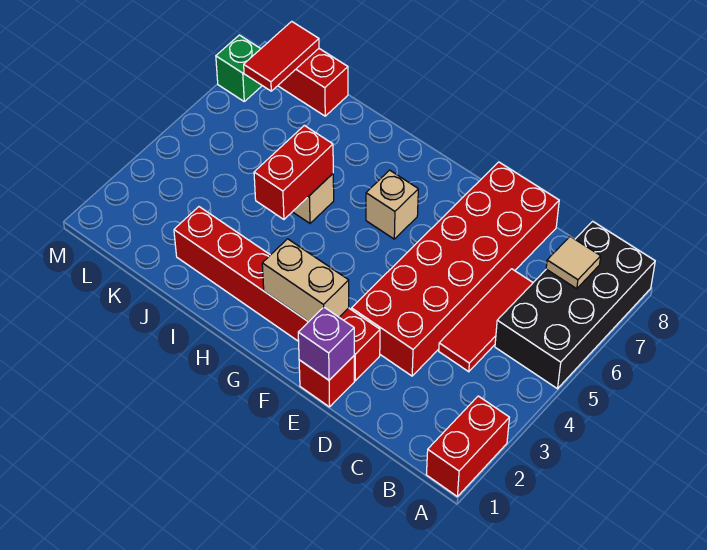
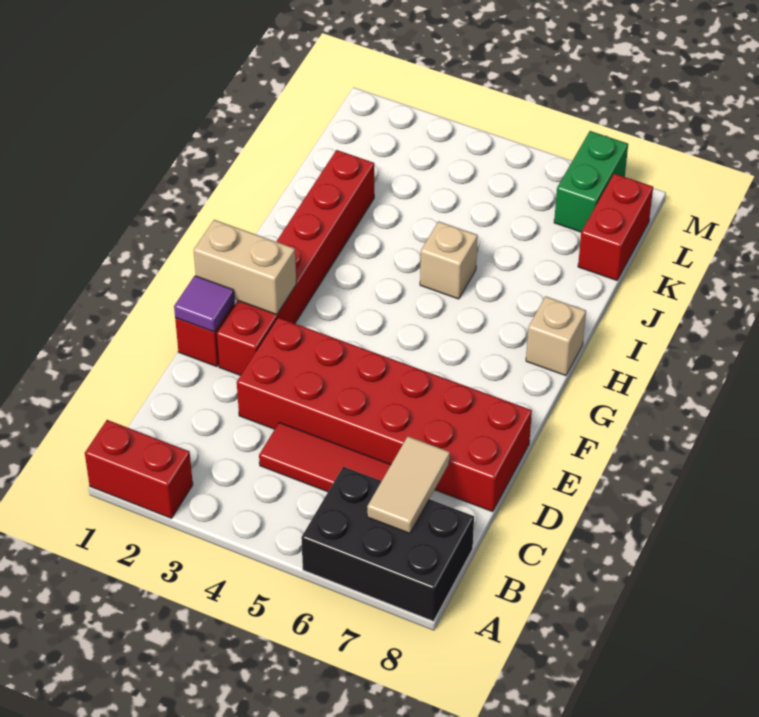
black brick A5:B8 level 1 -> black brick A6:B8 level 1
tan tile B7 level 2 -> tan tile B7:C7 level 2
purple brick E1 level 2 -> purple tile E1 level 2
tan brick F2:G2 level 2 -> tan brick F1:F2 level 2
tan brick G6 level 1 -> tan brick H8 level 1
red brick I4:I5 level 2 -> none
red tile L7:L8 level 2 -> none
green brick M7 level 1 -> green brick L7:M7 level 1

